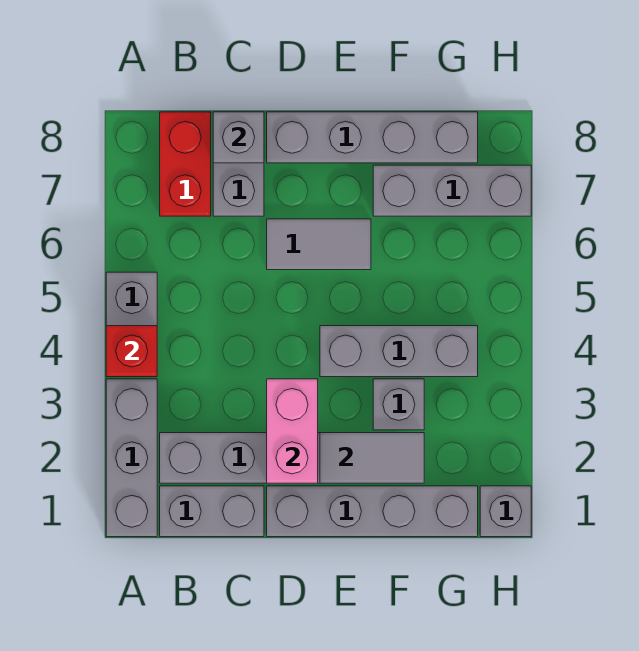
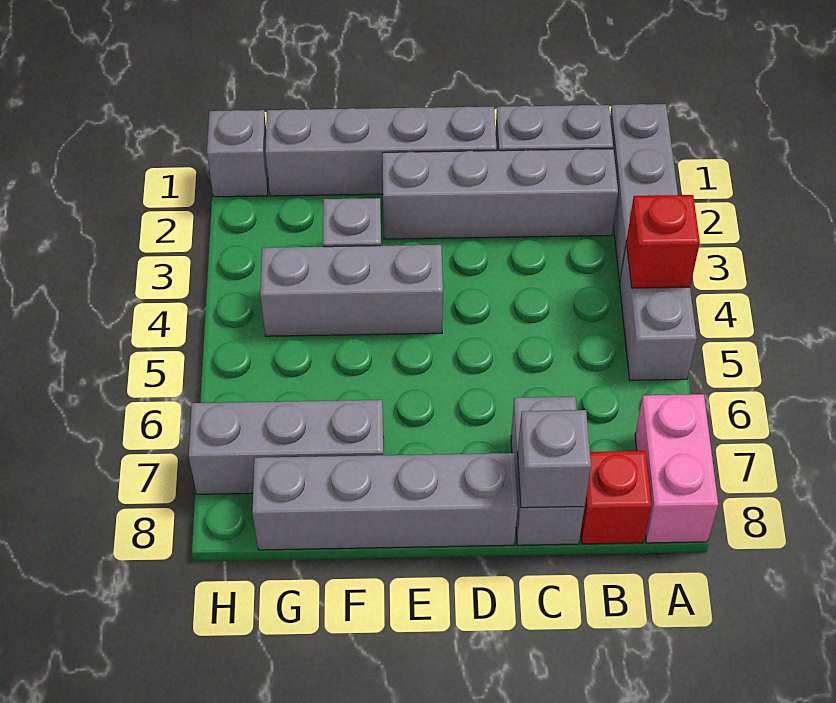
red brick B7:B8 level 1 -> red brick B8 level 1
pink brick D2:D3 level 2 -> pink brick A7:A8 level 1
grey tile D6:E6 level 1 -> none
grey tile E2:F2 level 2 -> none

